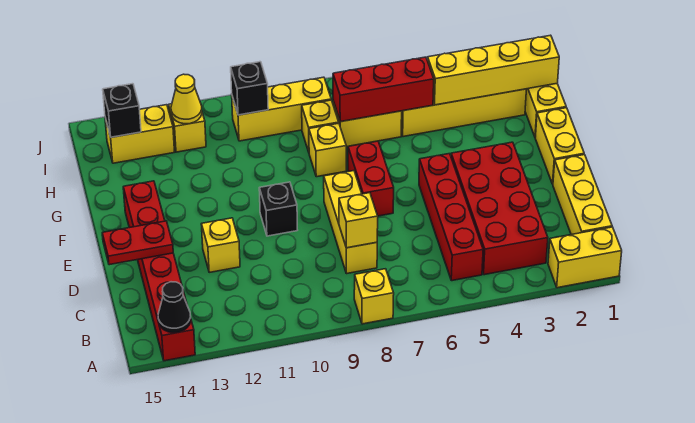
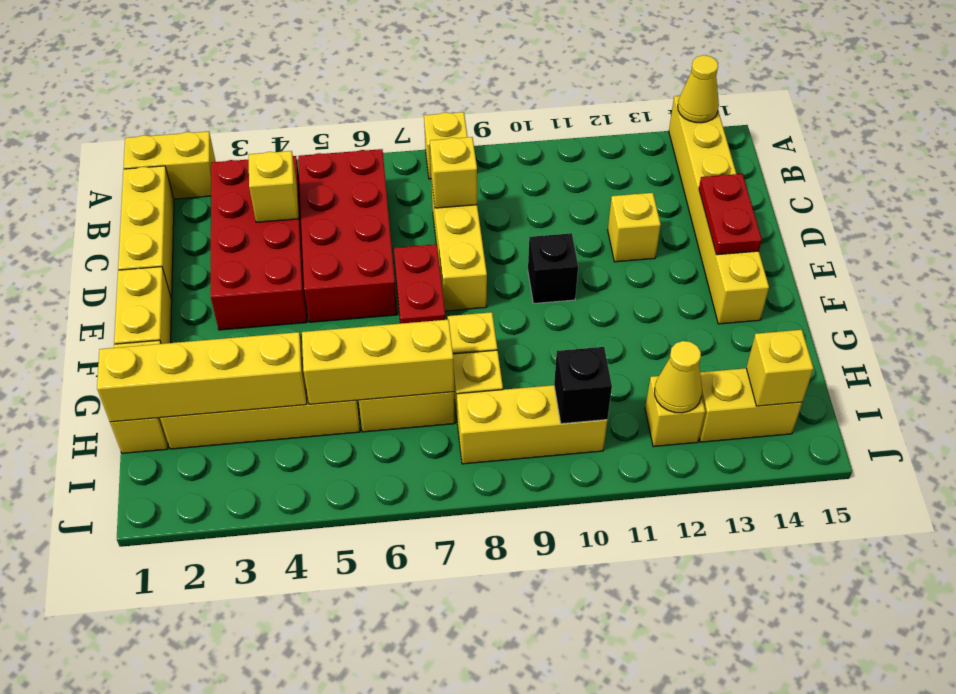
red brick A14:F14 level 1 -> yellow brick A14:F14 level 1
black cone A14 level 2 -> yellow cone A14 level 2
red brick B5:E5 level 1 -> red brick B5:E6 level 1
none -> yellow brick C4 level 2
red plate D14:D15 level 2 -> red plate D14:E14 level 2
red brick H5:H7 level 2 -> yellow brick H5:H7 level 2
black brick I14 level 2 -> yellow brick I14 level 2

